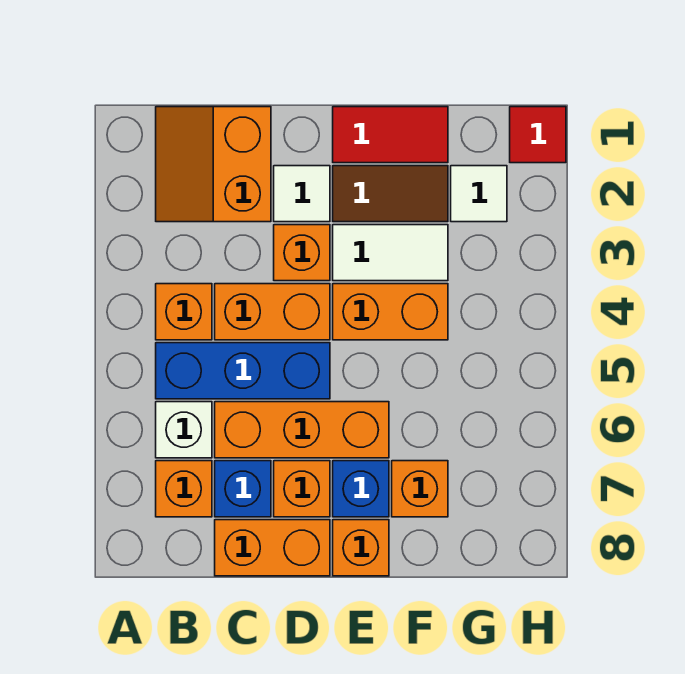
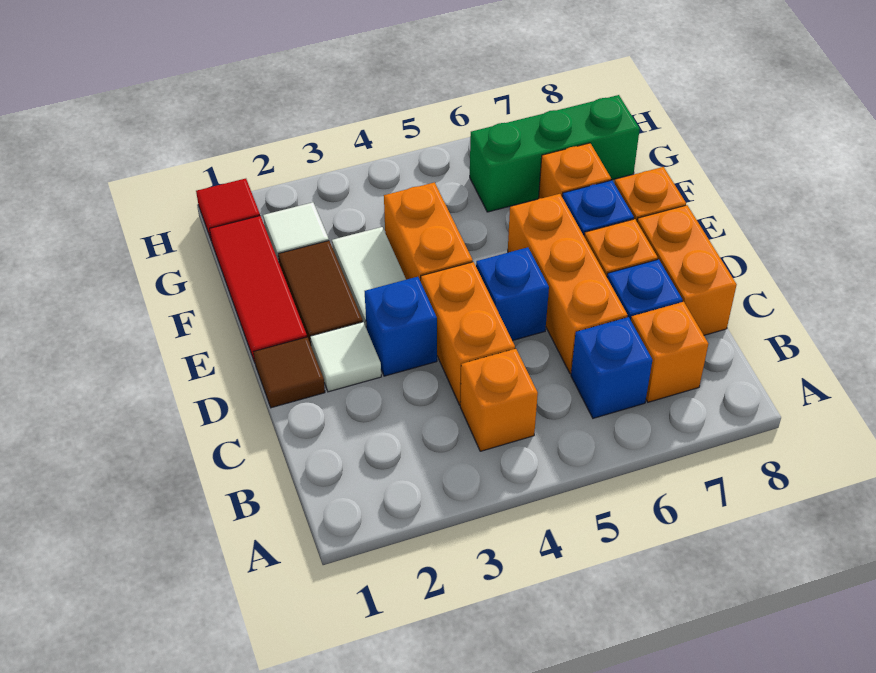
orange slope B1:C2 level 1 top C -> none
blue brick B5:D5 level 1 -> blue brick D5 level 1
white brick B6 level 1 -> blue brick B6 level 1
none -> brown tile D1 level 1
orange brick D3 level 1 -> blue brick D3 level 1
red tile E1:F1 level 1 -> red tile E1:G1 level 1
none -> green brick G6:G8 level 1

